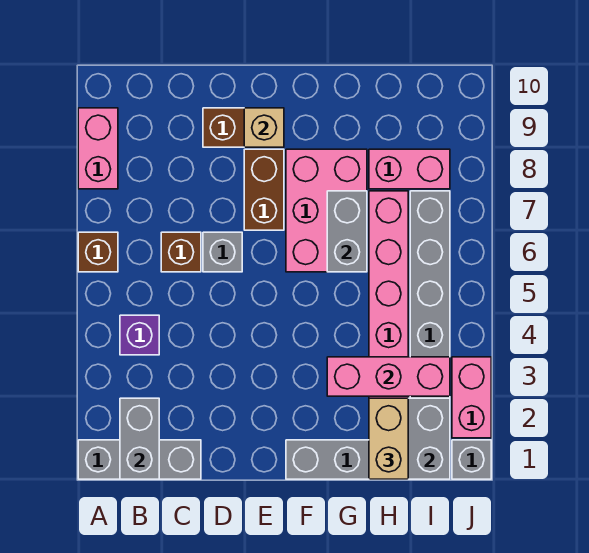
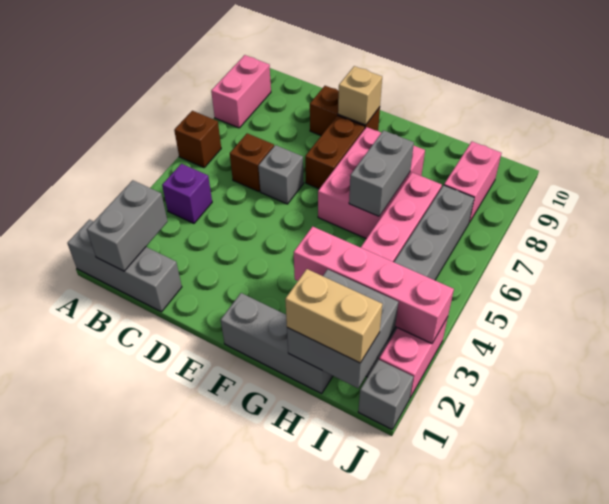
pink brick G3:I3 level 2 -> pink brick G3:J3 level 2
tan brick H1:H2 level 3 -> tan brick H1:I1 level 3
pink brick H8:I8 level 1 -> pink brick I8:I9 level 1

